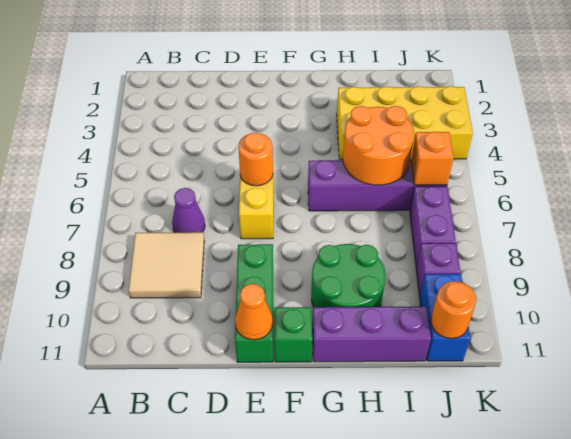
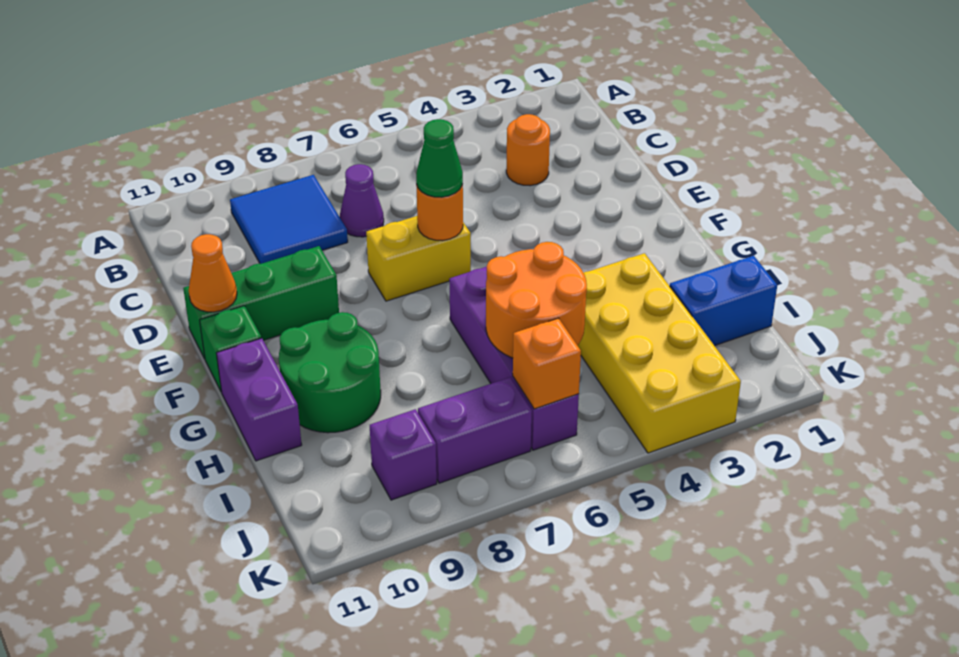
tan tile B8:C9 level 1 -> blue tile B8:C9 level 1
none -> green cone E6 level 3
purple brick G11:I11 level 1 -> purple brick G11:H11 level 1
blue brick J10:J11 level 1 -> blue brick I1:I2 level 1
orange round brick J11 level 2 -> orange round brick C3 level 1

